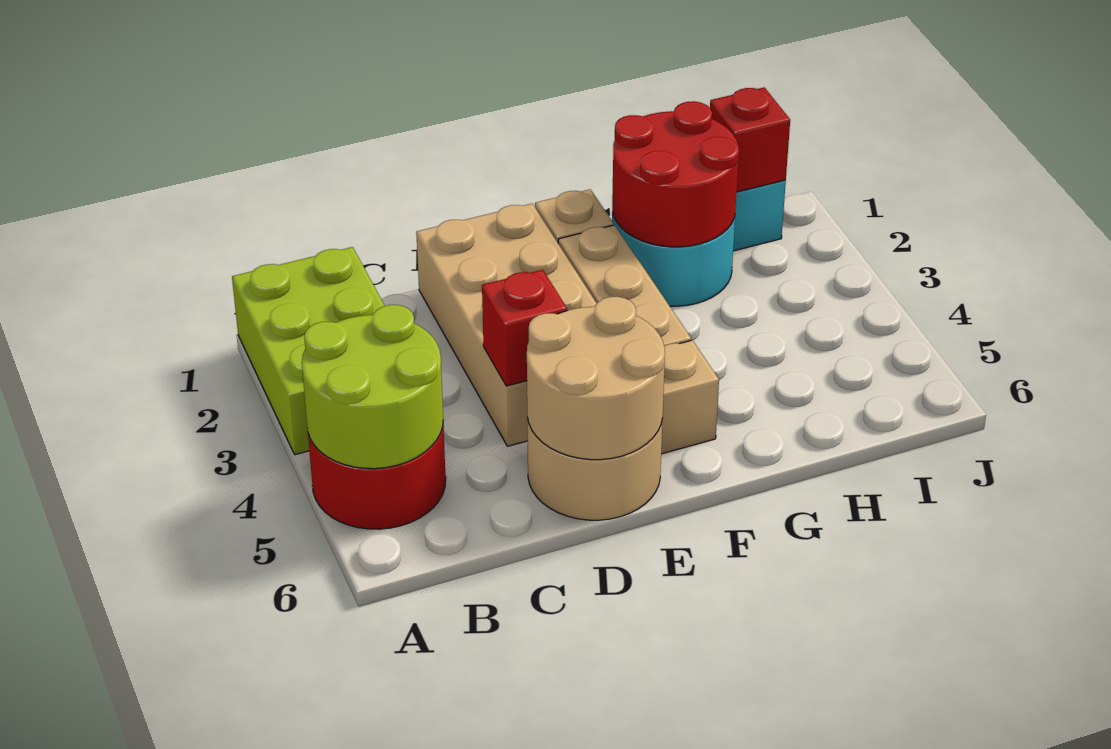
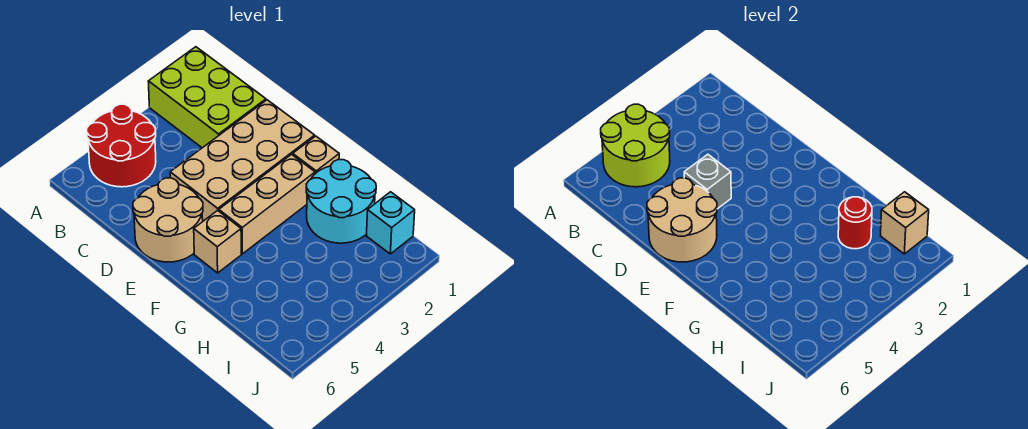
lime brick A1:B3 level 1 -> lime brick A1:C2 level 1
red brick D4 level 2 -> grey brick D4 level 2
red round brick G1:H2 level 2 -> red round brick H2 level 2
red brick I1 level 2 -> tan brick I1 level 2

